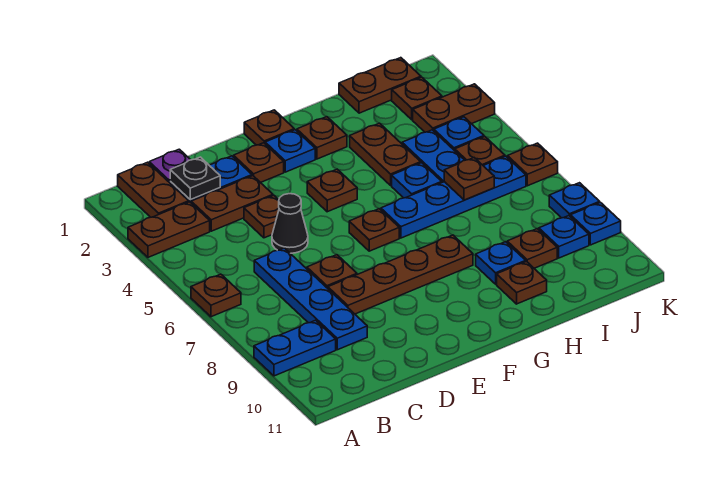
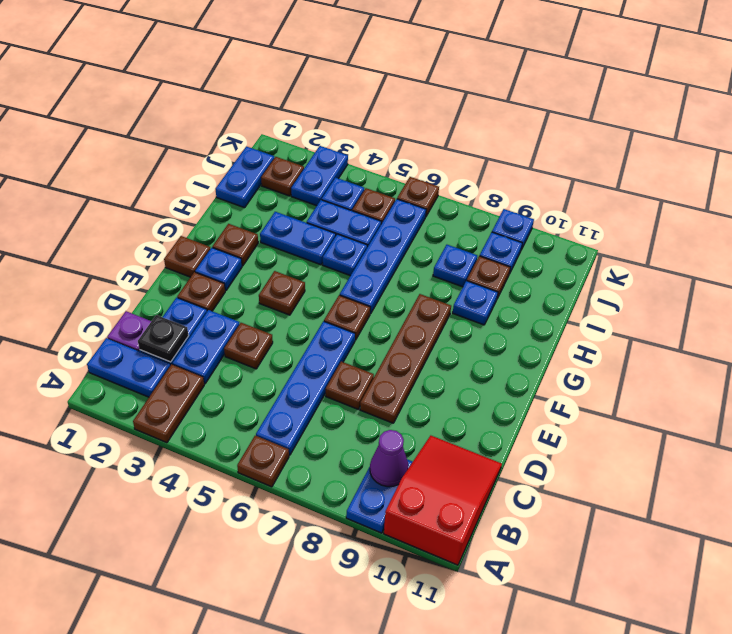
none -> red slope A10:C11 level 1 top A
brown plate B1:B2 level 1 -> blue plate B1:B2 level 1
none -> purple cone B9 level 2
brown plate C3:D3 level 1 -> blue plate C3:D3 level 1
blue plate C6:C9 level 1 -> blue plate B6:E6 level 1
black cone D5 level 1 -> none
brown plate H3:H4 level 1 -> blue plate H3:H4 level 1
brown plate H10 level 1 -> none
brown plate I1:J1 level 1 -> blue plate I1:J1 level 1
brown plate I6 level 2 -> none
brown plate J3:K3 level 1 -> blue plate J3:K3 level 1
blue plate K8 level 1 -> blue plate I8 level 1

